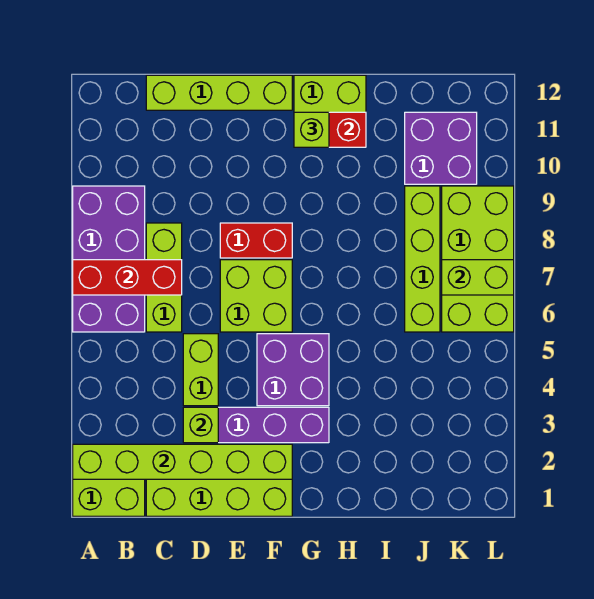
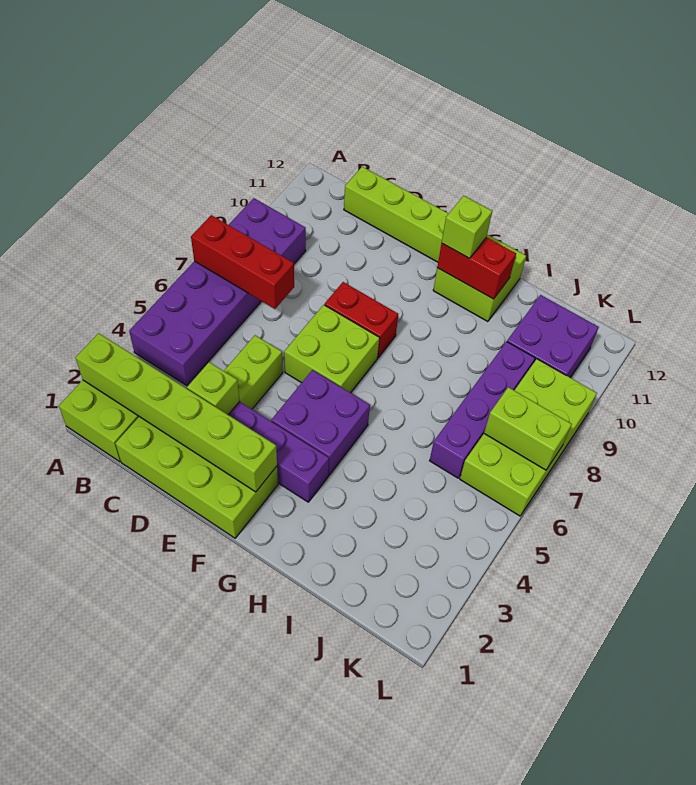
purple brick A6:B9 level 1 -> purple brick A4:B9 level 1
lime brick C6:C8 level 1 -> none
lime brick J6:J9 level 1 -> purple brick J6:J9 level 1

